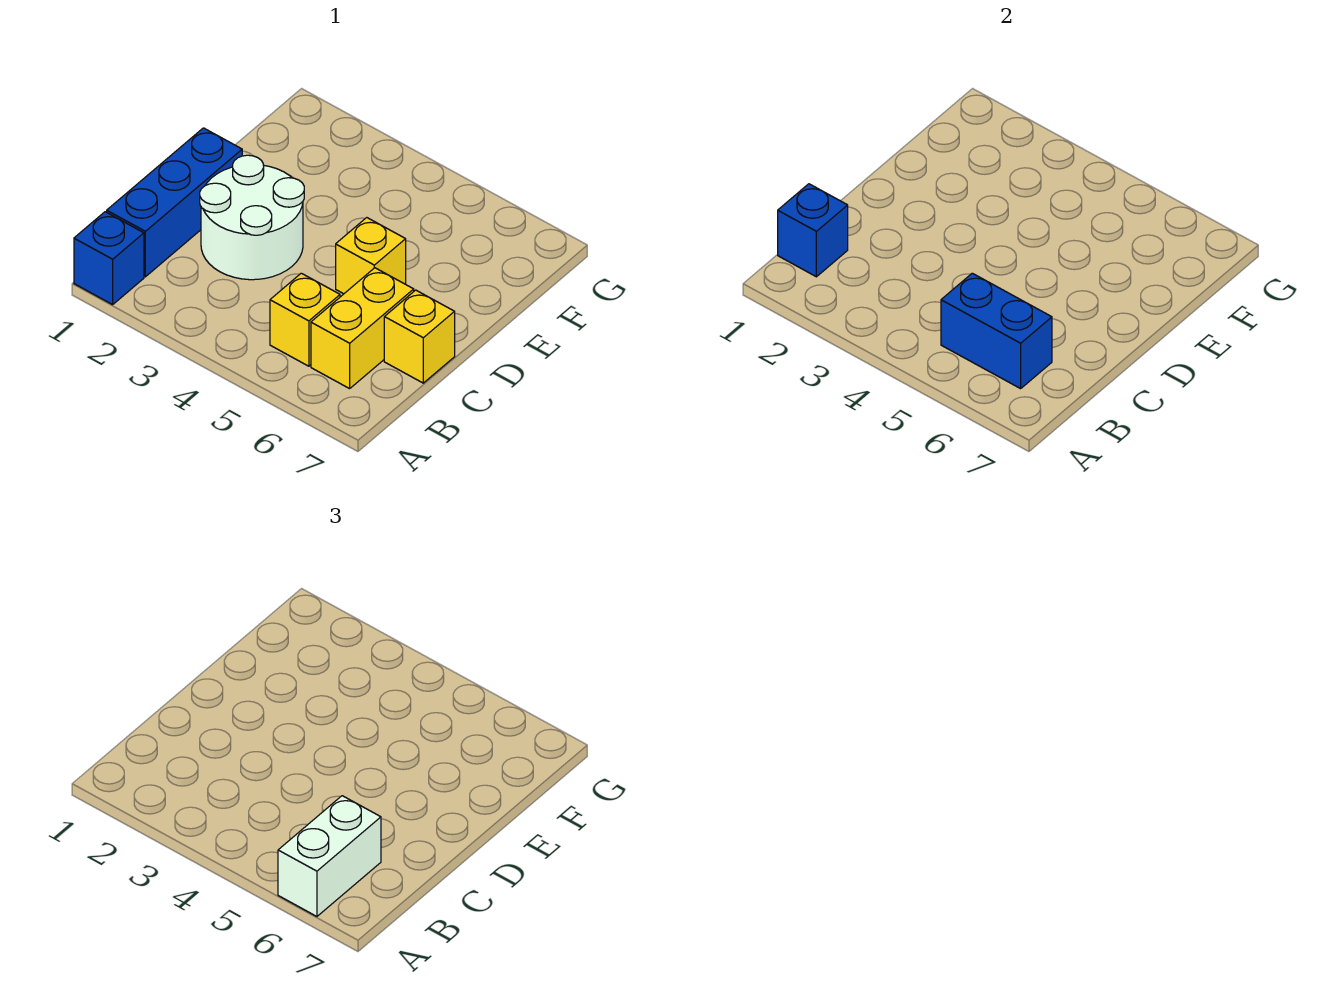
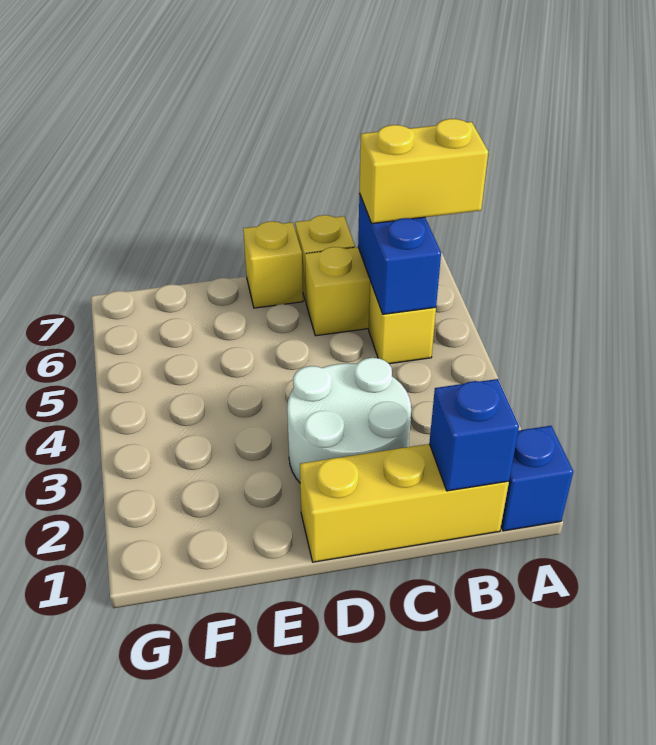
white brick A6:B6 level 3 -> yellow brick A6:B6 level 3
blue brick B1:D1 level 1 -> yellow brick B1:D1 level 1
yellow brick D5 level 1 -> yellow brick D7 level 1

